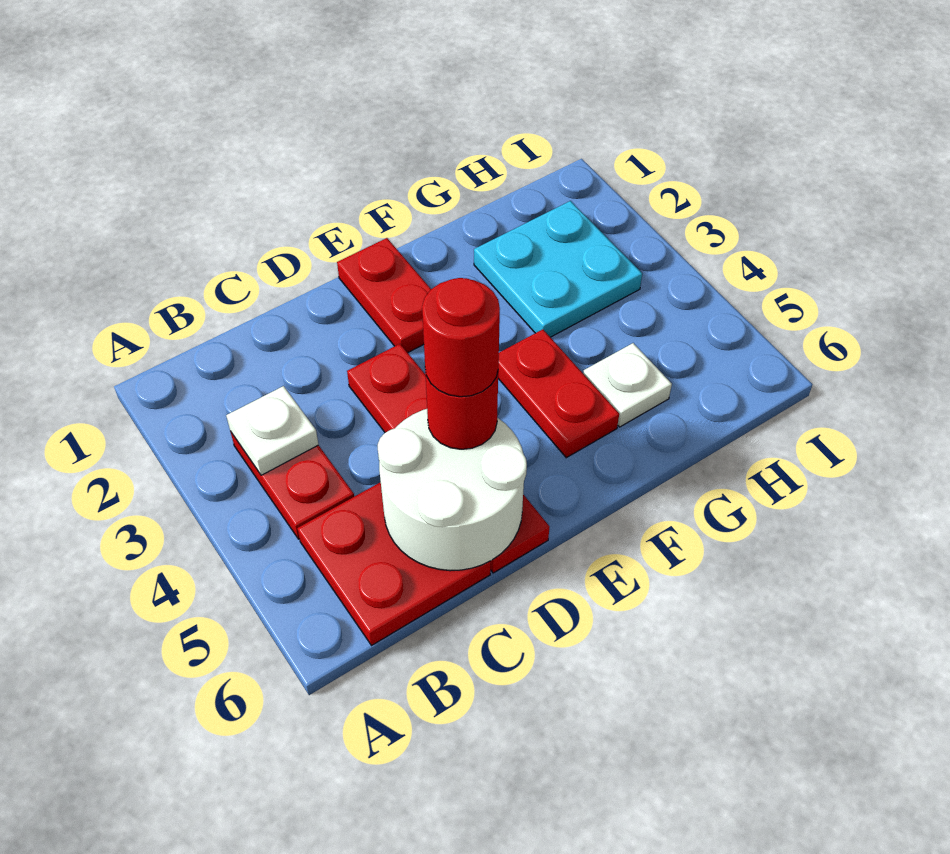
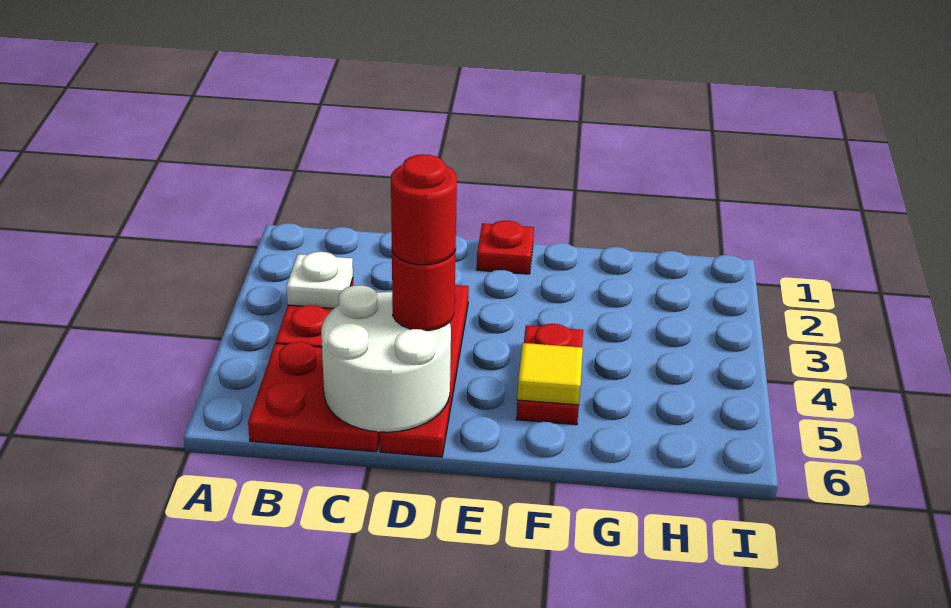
red plate E1:E2 level 1 -> red plate E1 level 1
none -> yellow tile F5 level 2
cyan plate G2:H3 level 1 -> none
white plate G5 level 1 -> none

